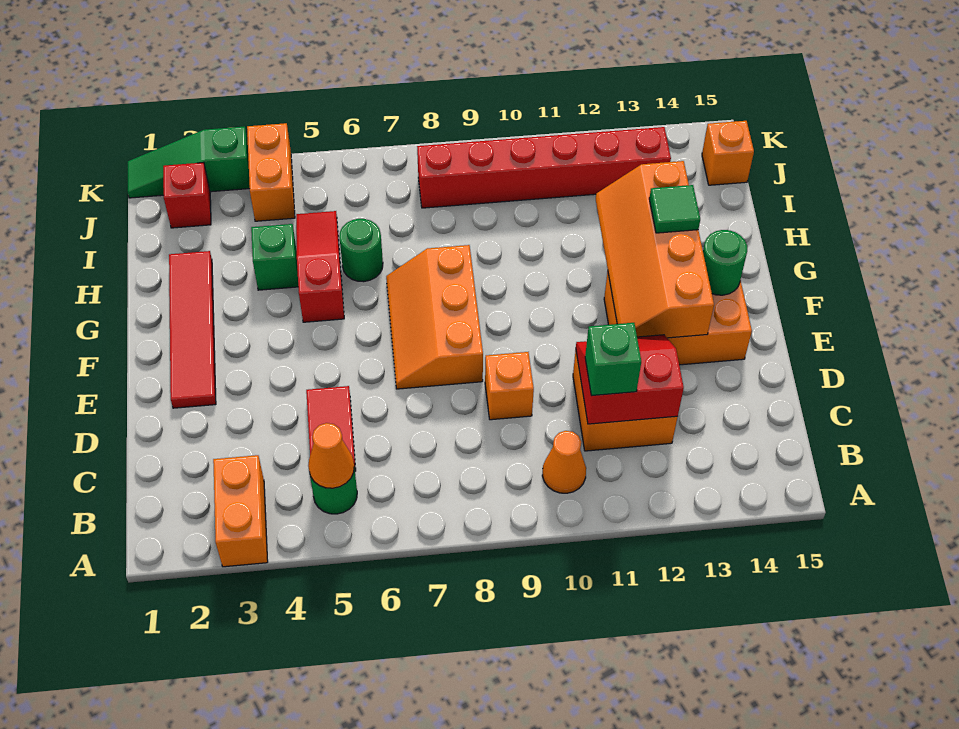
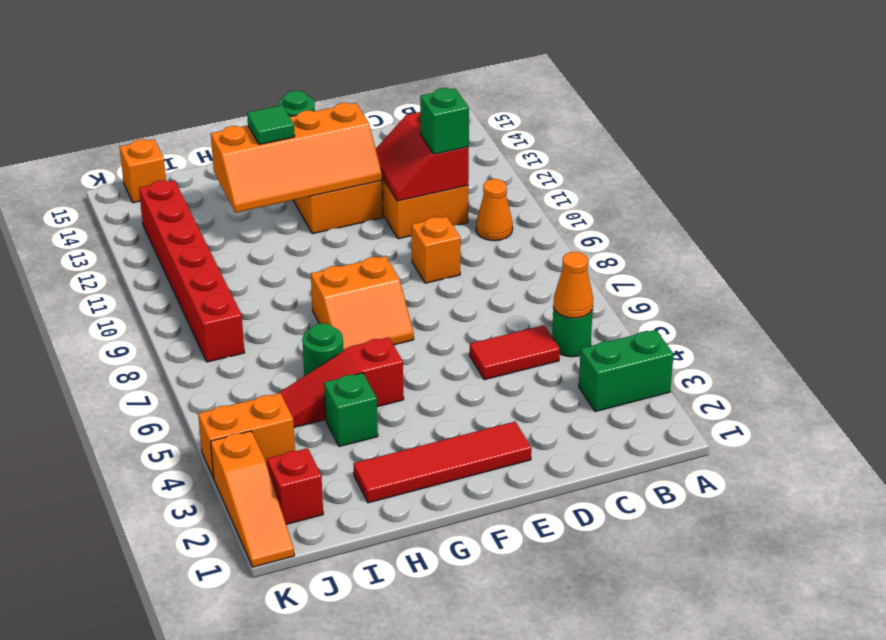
orange brick A3:B3 level 1 -> green brick A3:B3 level 1
orange slope E7:G8 level 1 top 8 -> orange slope F7:G8 level 1 top 8
green slope K1:K3 level 1 top 3 -> orange slope K1:K3 level 1 top 3

